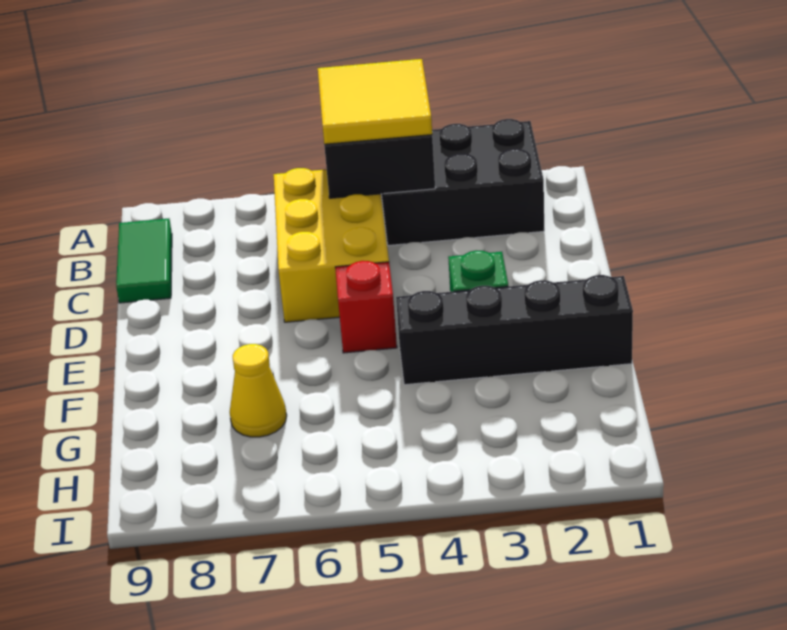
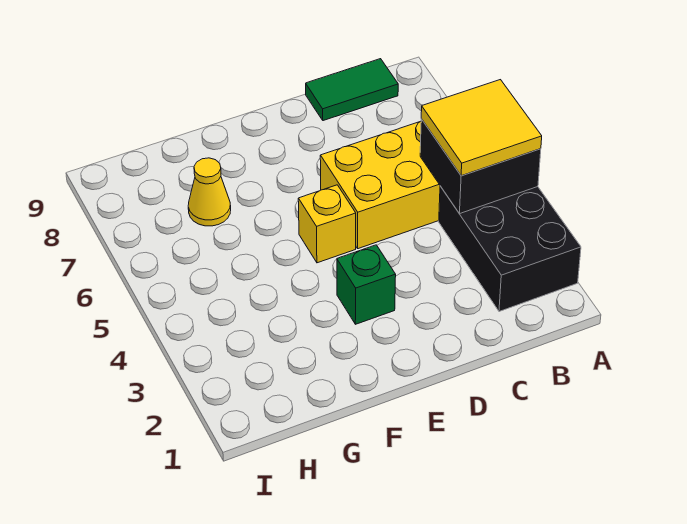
red brick E5 level 1 -> yellow brick E5 level 1
black brick F1:F4 level 1 -> none

